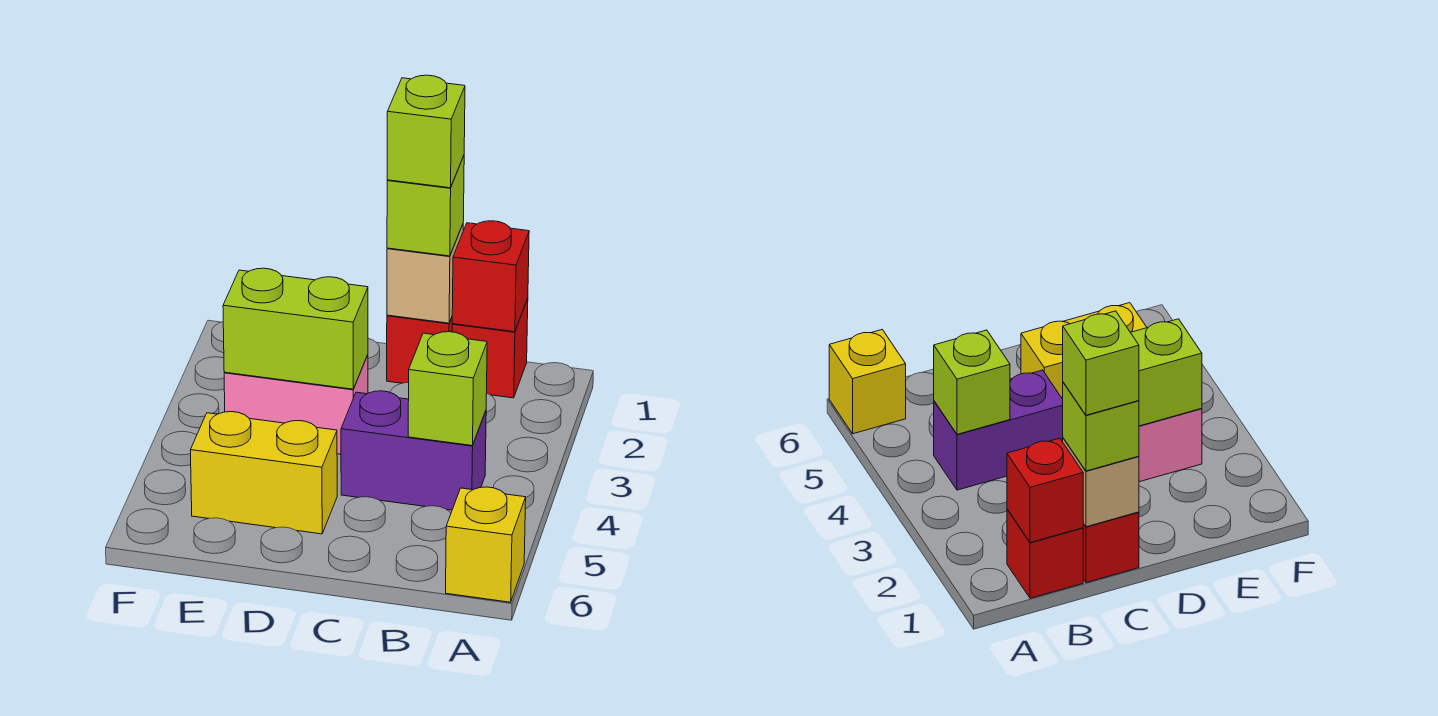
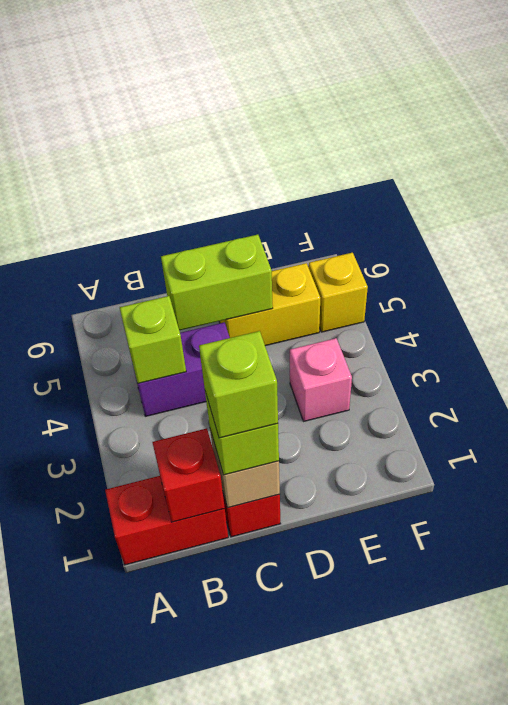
yellow brick A6 level 1 -> yellow brick F5 level 1
red brick B1 level 1 -> red brick A1:B1 level 1
pink brick D3:E3 level 1 -> pink brick E3 level 1
lime brick D3:E3 level 2 -> lime brick C5:D5 level 2

